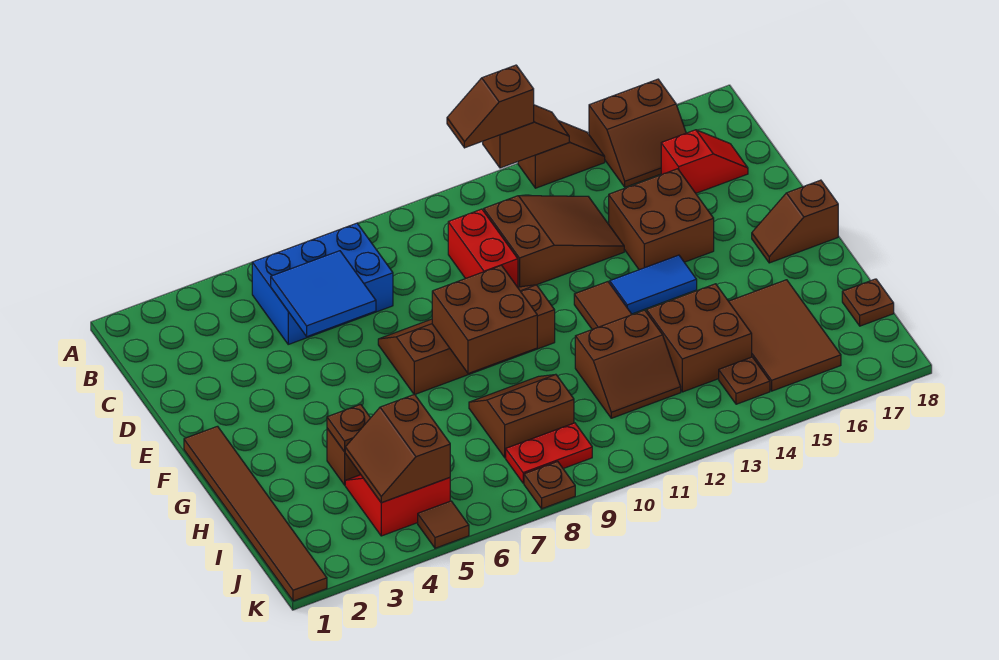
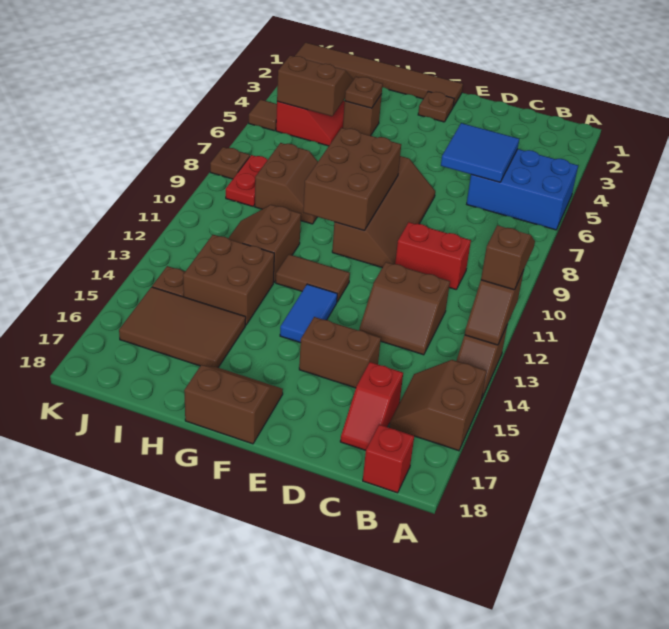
blue brick B5:C7 level 1 -> blue brick A5:C6 level 1
none -> red brick B18 level 1
brown slope C11:D13 level 1 top 11 -> brown slope C12:D13 level 1 top 12
brown brick D14:E15 level 1 -> brown brick D15:E15 level 1
brown brick F8:G9 level 2 -> brown brick F8:G10 level 2
brown slope F17:F18 level 1 top 18 -> brown slope F17:G18 level 1 top 18
brown plate I18 level 1 -> brown plate F2 level 1

